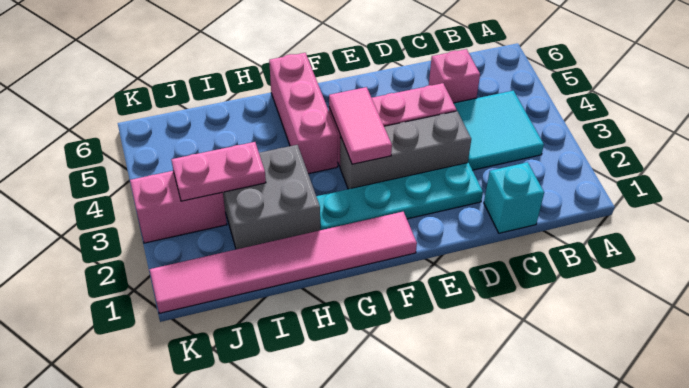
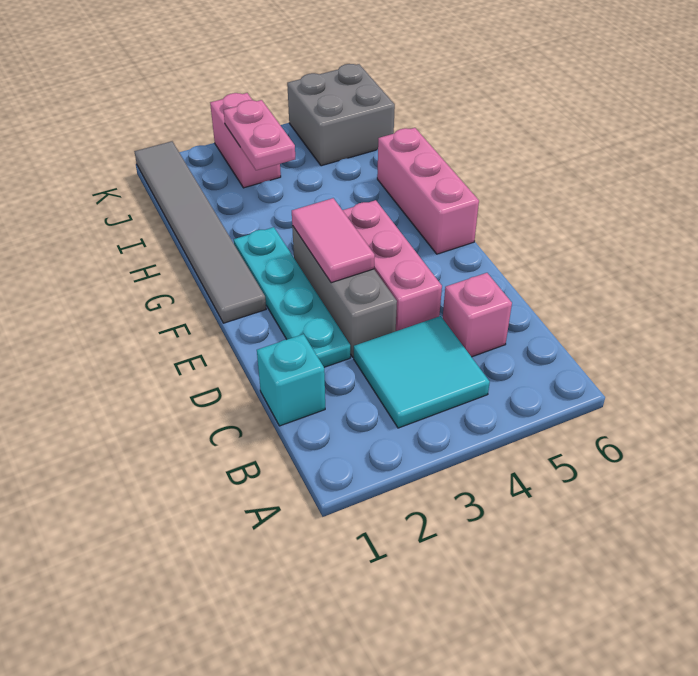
pink tile F1:K1 level 1 -> grey tile F1:K1 level 1
pink tile F3:F4 level 2 -> pink tile E3:F3 level 2
pink brick G4:G6 level 1 -> pink brick F6:H6 level 1
grey brick H2:I3 level 1 -> grey brick J5:K6 level 1

